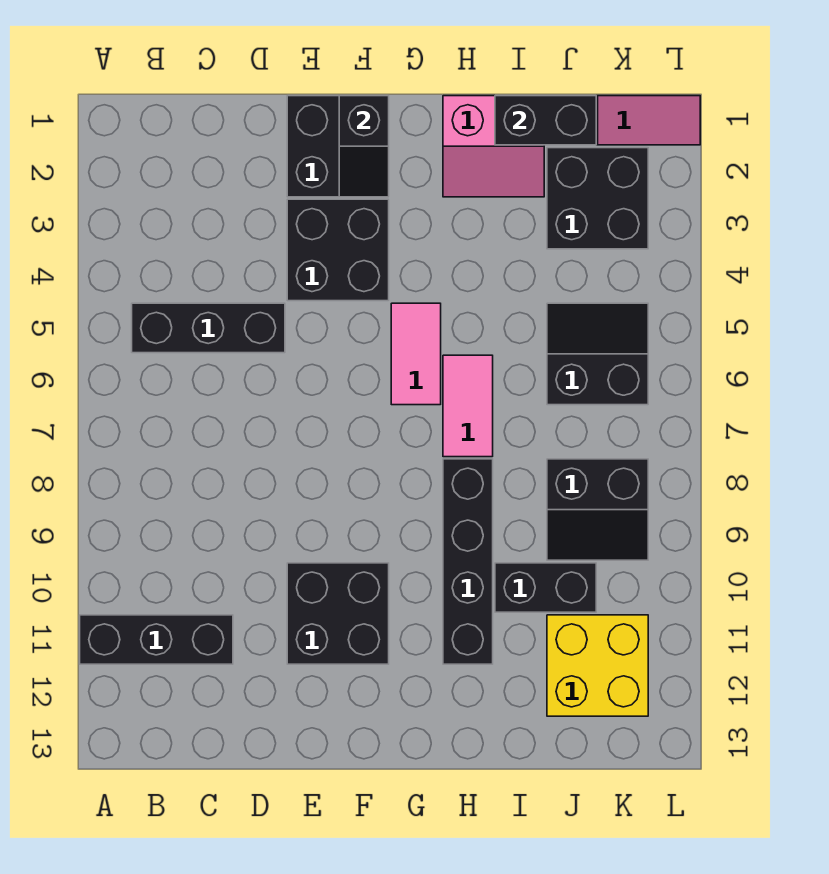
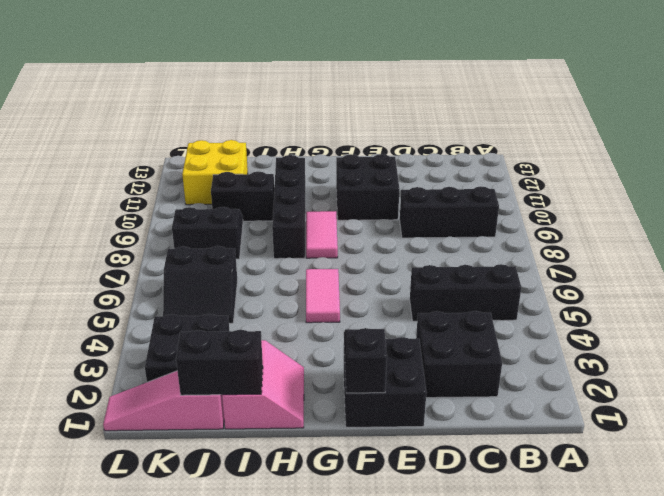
black brick A11:C11 level 1 -> black brick B9:D9 level 1
black brick E3:F4 level 1 -> black brick C2:D3 level 1
pink slope H1:I2 level 1 top 1 -> pink slope H1:I2 level 1 top I
pink tile H6:H7 level 1 -> pink tile G8:G9 level 1

